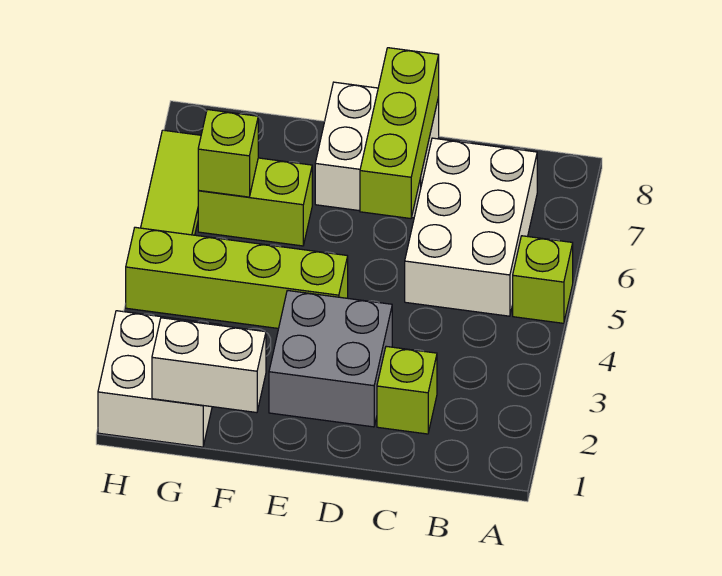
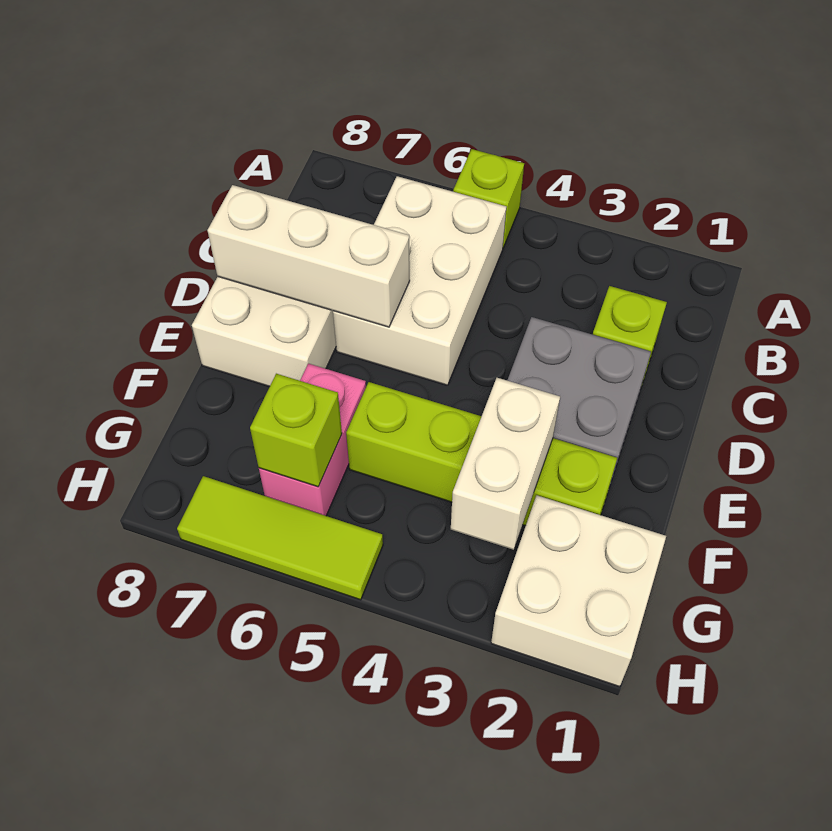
white brick B5:C7 level 1 -> white brick B5:D6 level 1
lime brick D6:D8 level 2 -> white brick D6:D8 level 2
lime brick E4:H4 level 1 -> lime brick F2:F5 level 1
white brick F1:G1 level 2 -> white brick F3:G3 level 2
lime brick F6:G6 level 1 -> pink brick F6:G6 level 1

